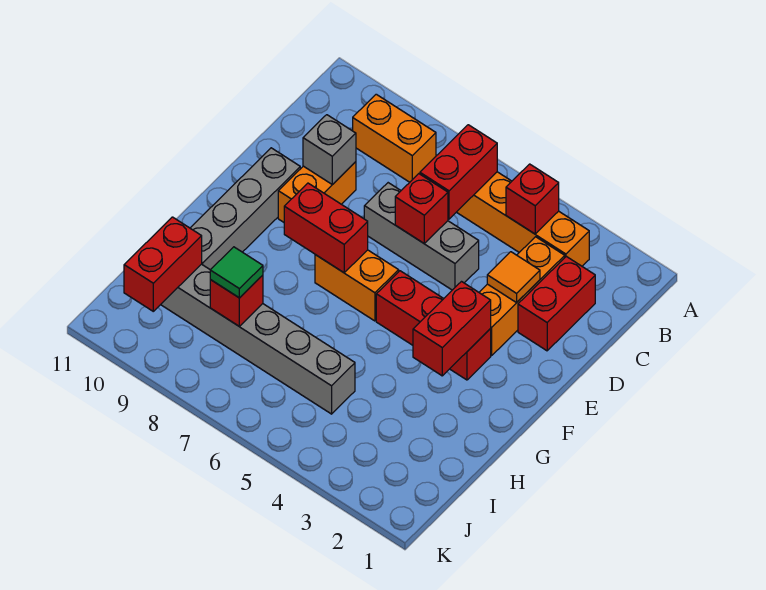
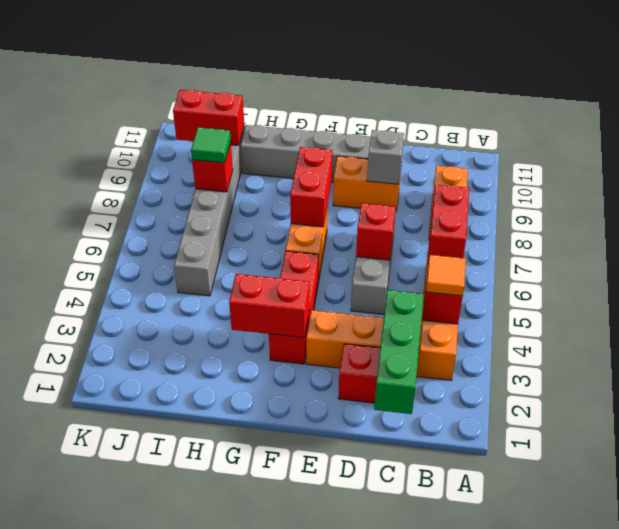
red brick B6:C6 level 2 -> red brick B6:B7 level 2
none -> green brick C1:C3 level 2
orange tile D3 level 2 -> orange tile B4 level 3

